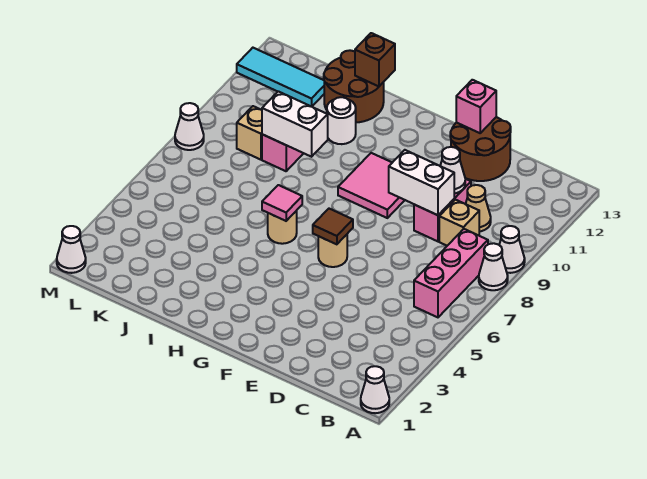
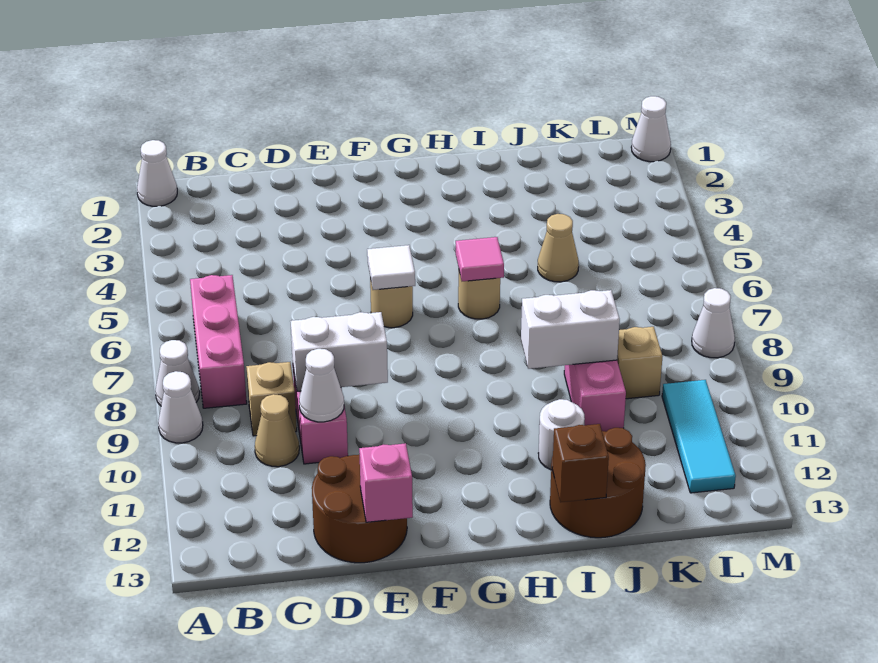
brown tile F6 level 2 -> white tile F6 level 2
pink tile F9:G10 level 1 -> none
none -> tan cone J5 level 1
cyan tile K12:M12 level 1 -> cyan tile L10:L12 level 1

